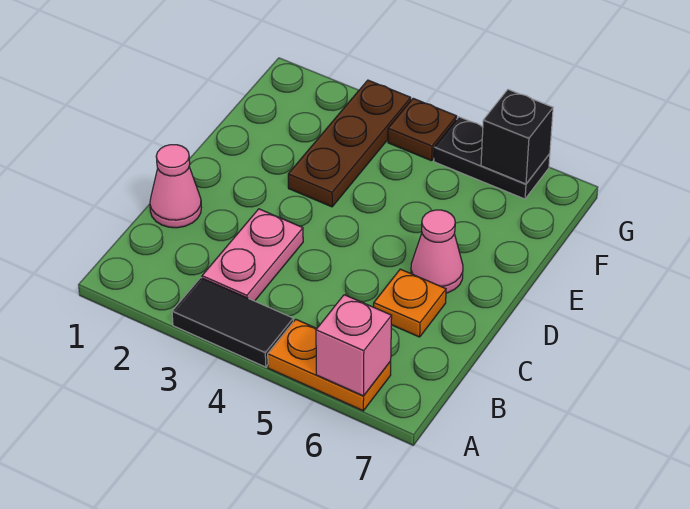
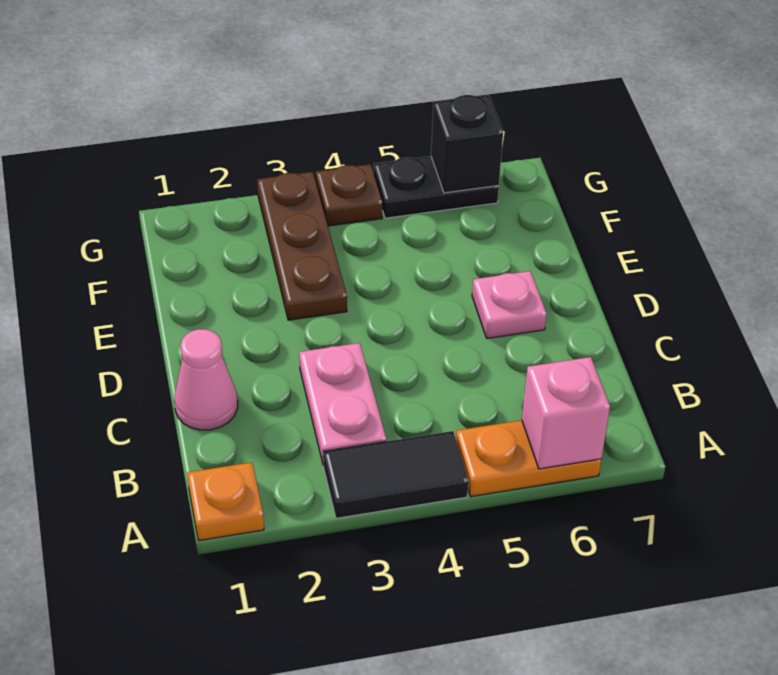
orange plate C6 level 1 -> orange plate A1 level 1
pink cone D6 level 1 -> pink plate D6 level 1

